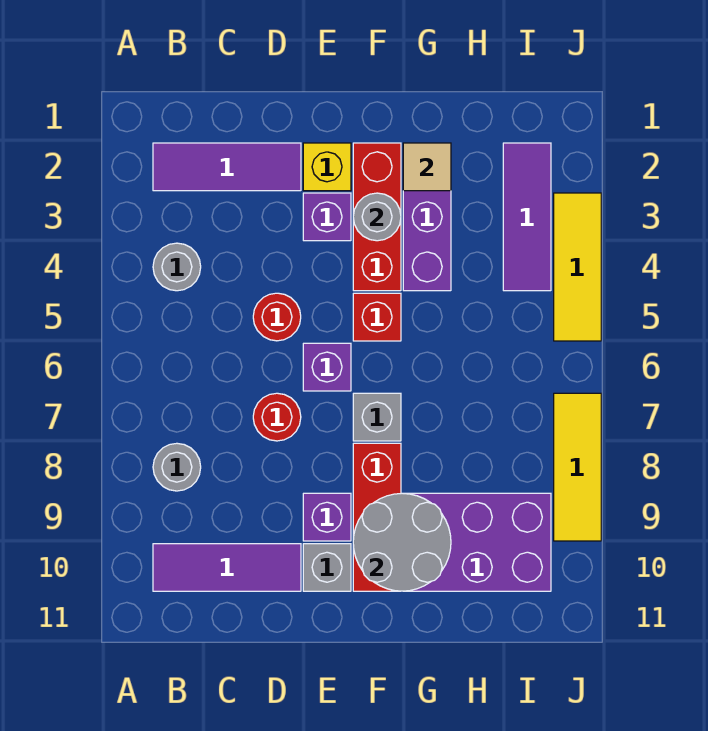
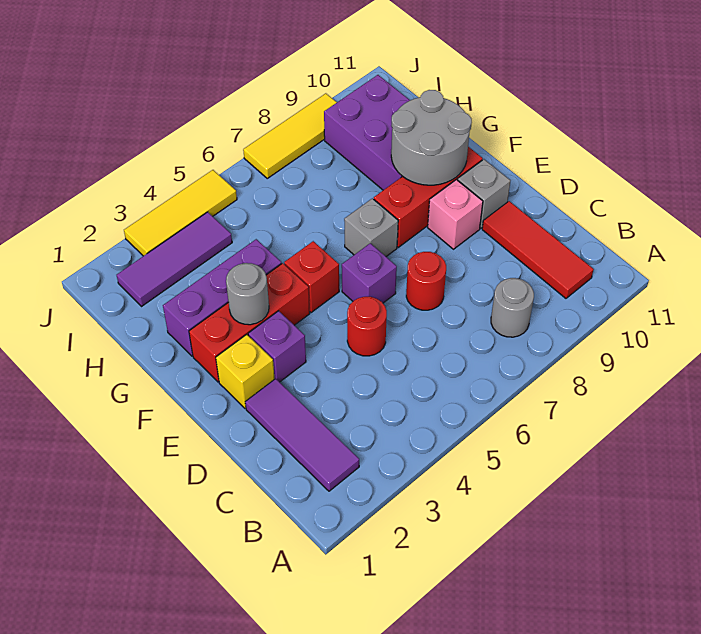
grey round brick B4 level 1 -> none
purple tile B10:D10 level 1 -> red tile B10:D10 level 1
purple brick E9 level 1 -> pink brick E9 level 1
tan tile G2 level 2 -> none

